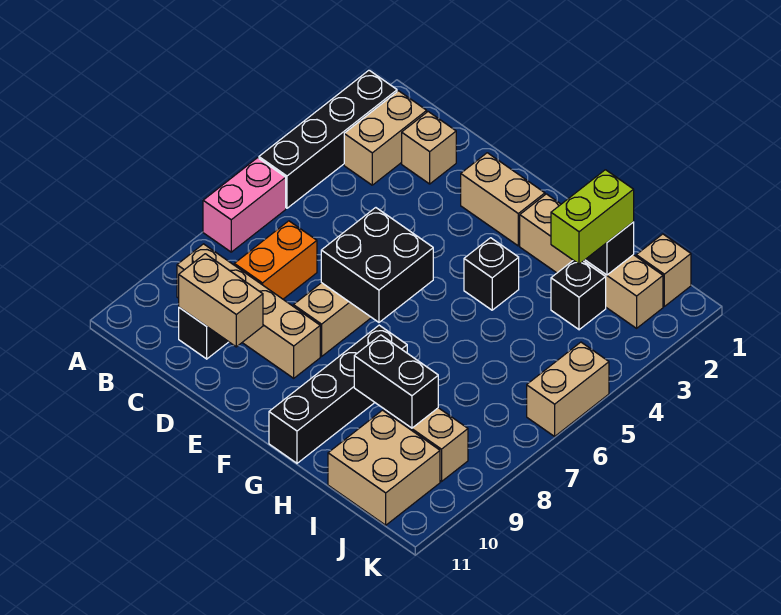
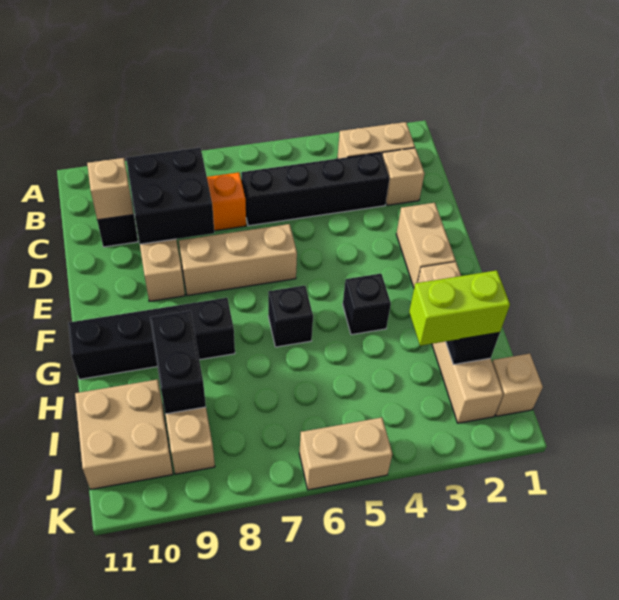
black brick A2:A5 level 1 -> black brick C3:C6 level 1
pink brick A6:A7 level 1 -> none
tan brick C10:D10 level 2 -> tan brick C10 level 2
black brick E6:F7 level 2 -> black brick C8:D9 level 2
black brick I3 level 1 -> black brick G6 level 1

